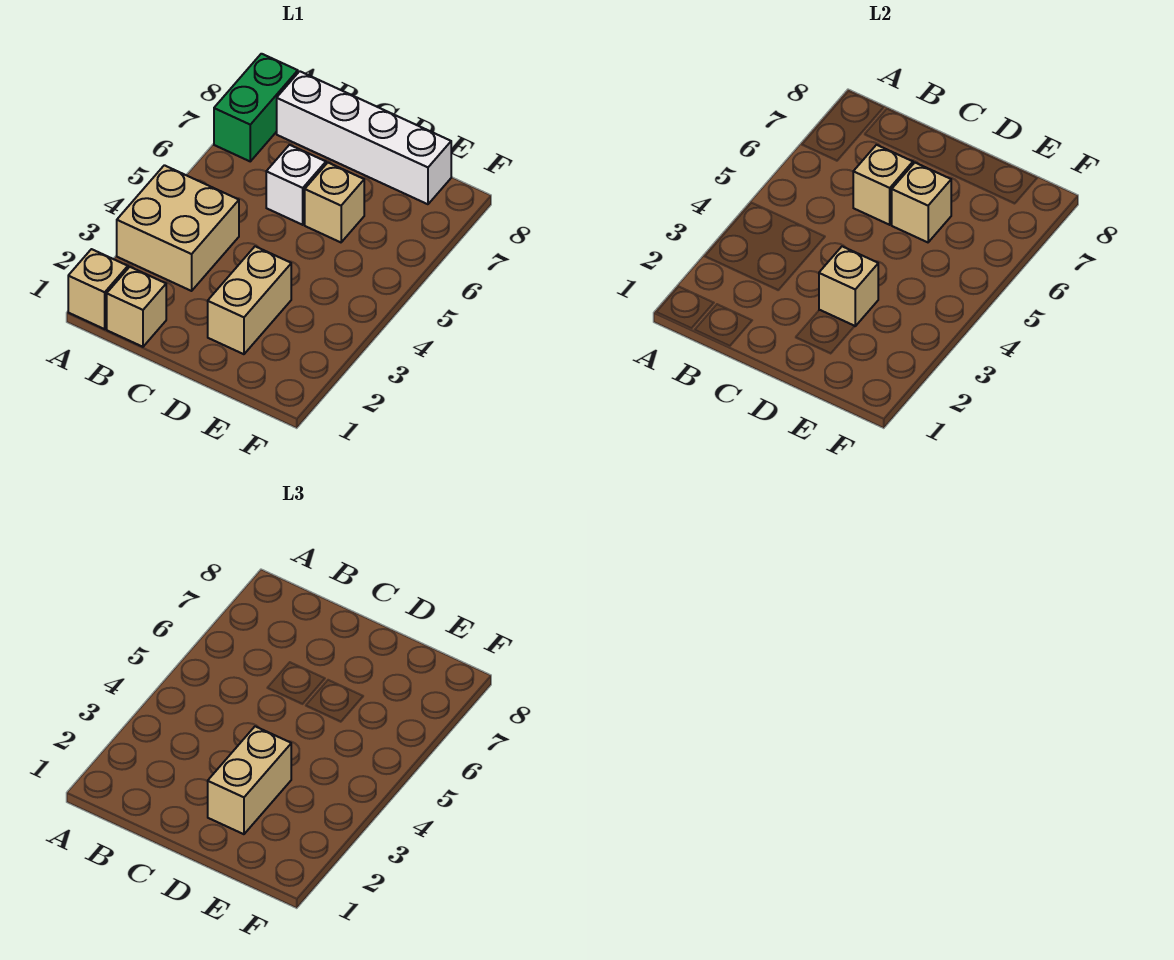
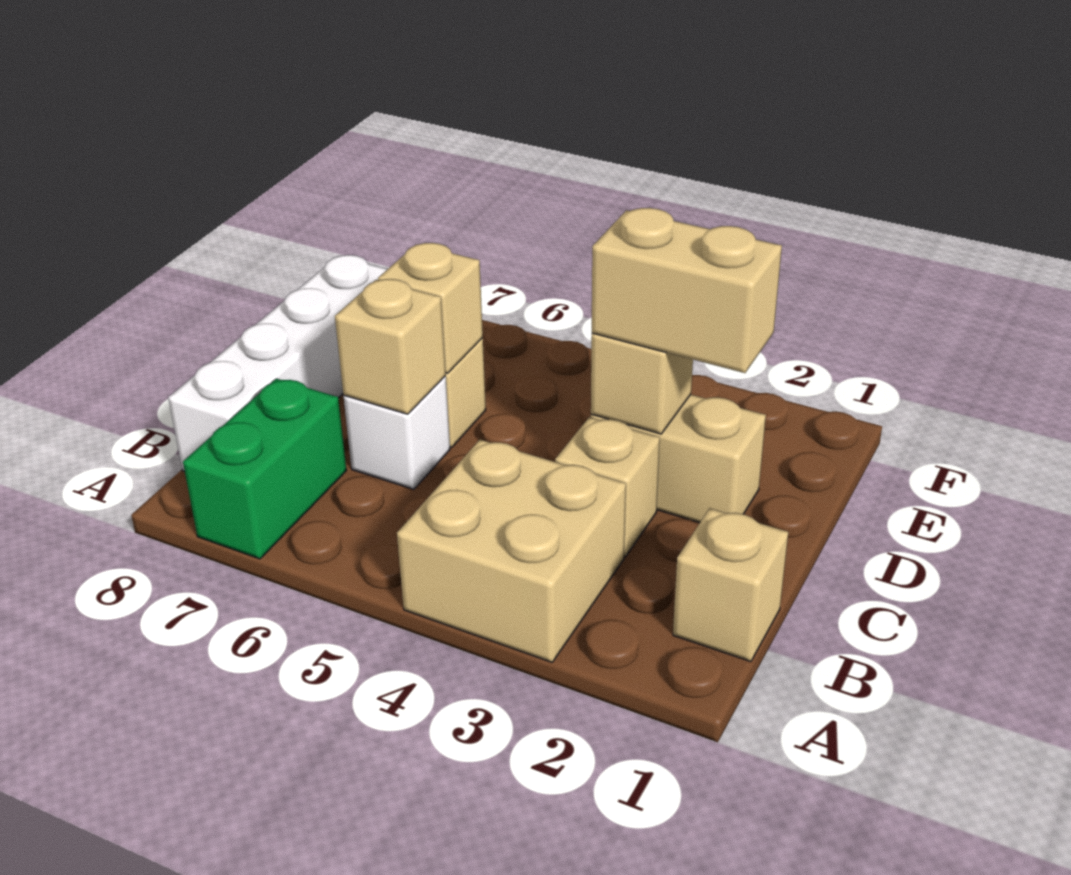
tan brick A1 level 1 -> tan brick C3 level 1
green brick A7:A8 level 1 -> green brick A7:B7 level 1

